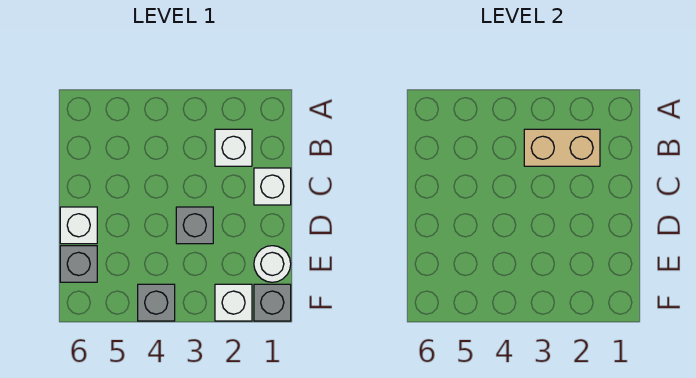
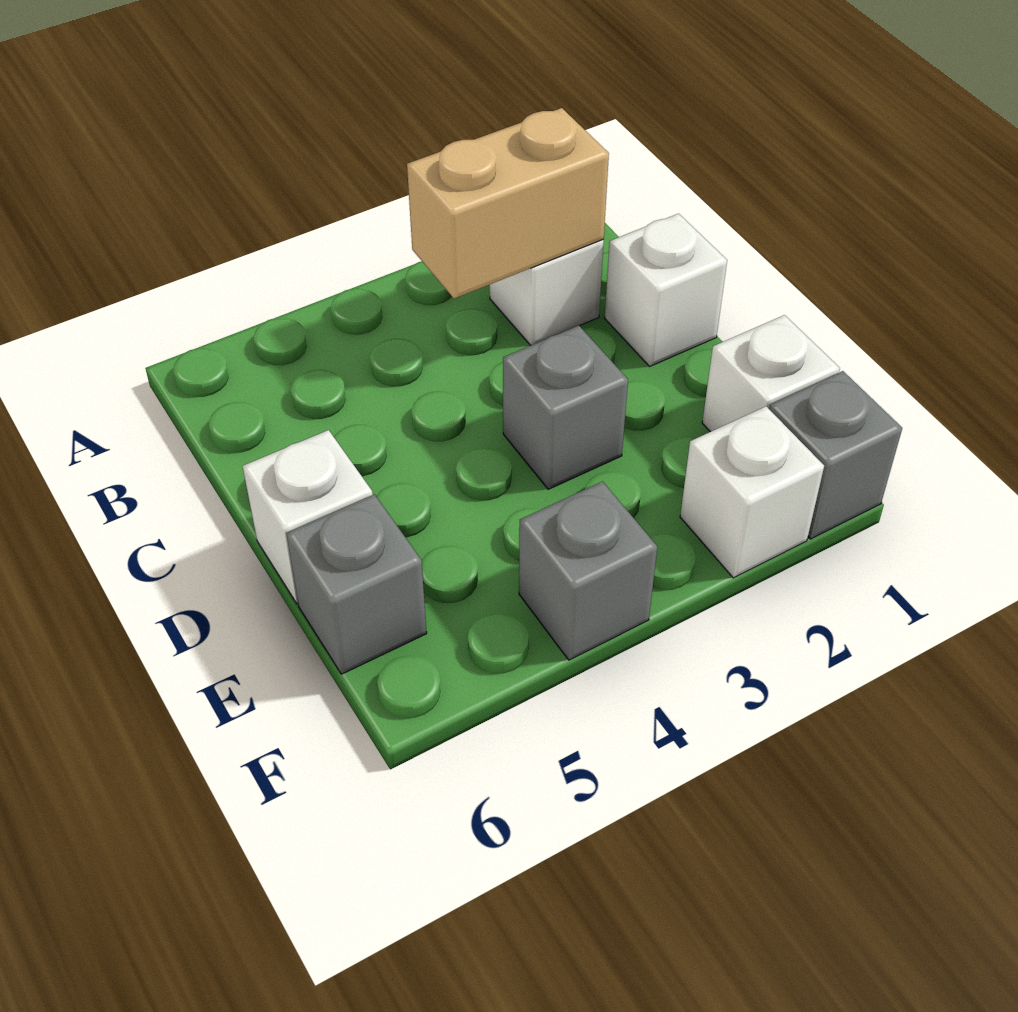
white round brick E1 level 1 -> white brick E1 level 1

